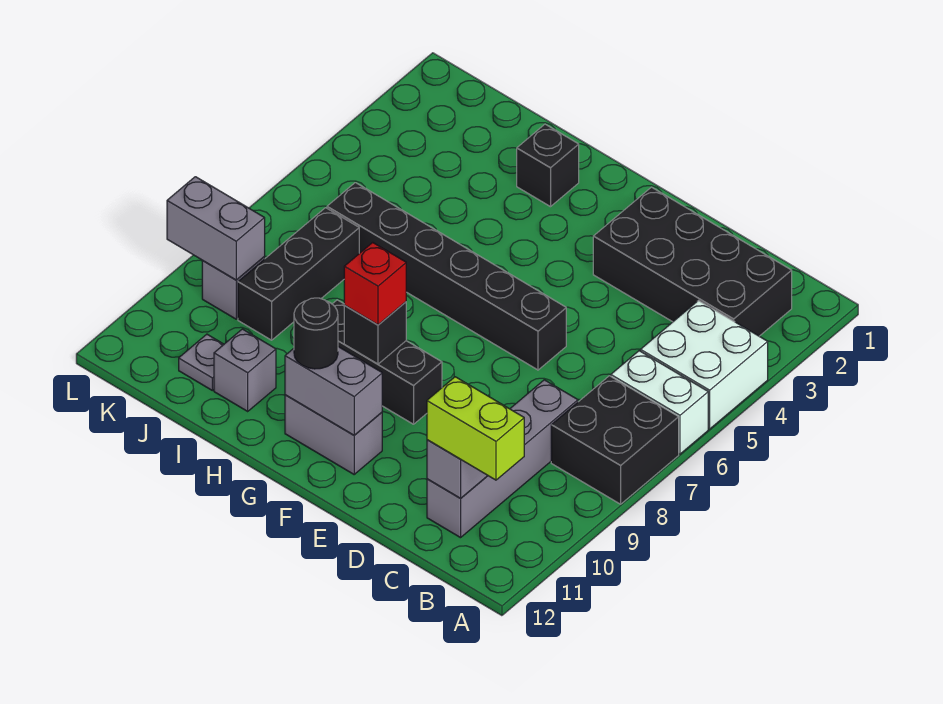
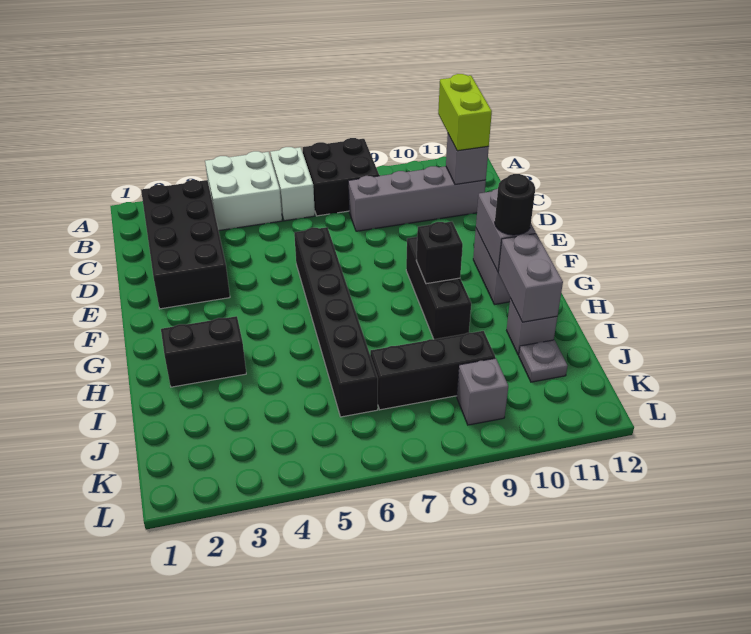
red brick G9 level 3 -> none
black brick H2 level 1 -> black brick H2:H3 level 1
grey brick K9:L9 level 2 -> grey brick H11:I11 level 2

